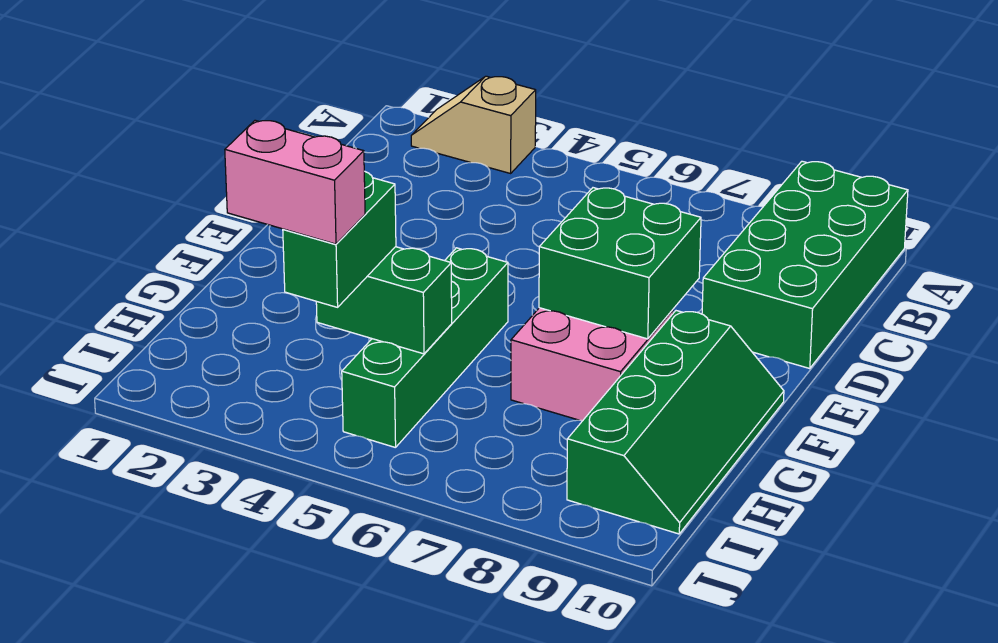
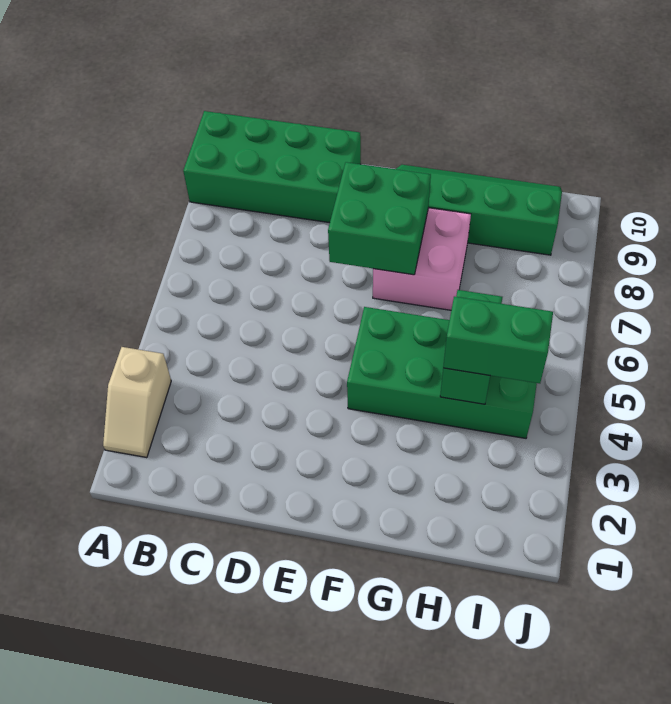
green brick F5:I5 level 1 -> green brick F4:I5 level 1
pink brick I3:I4 level 4 -> none

